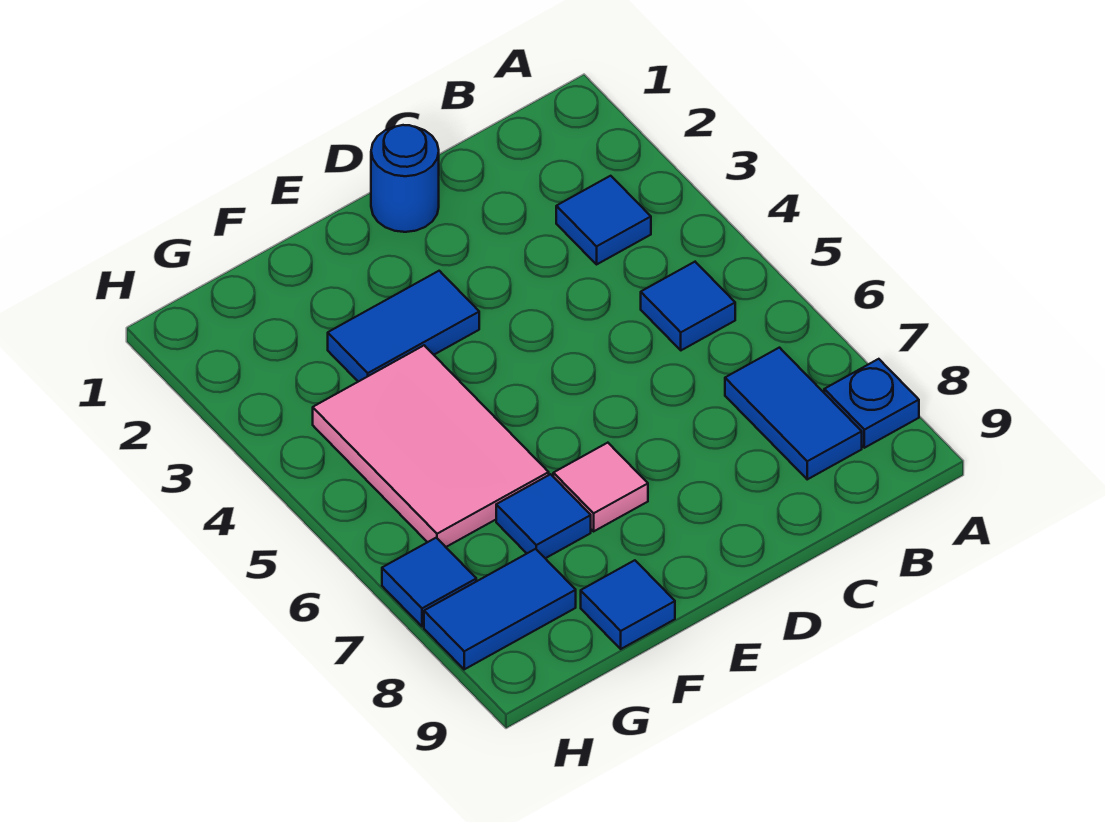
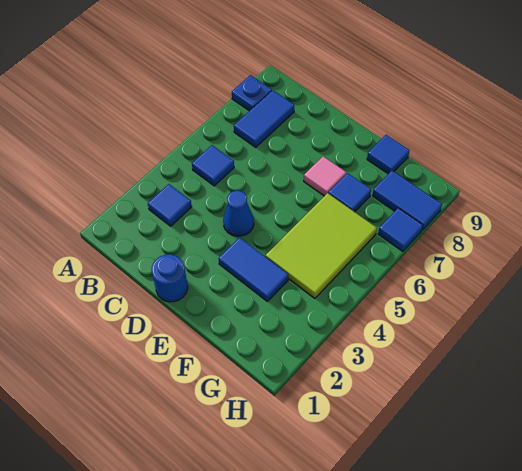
none -> blue cone D4 level 1
pink tile F4:G6 level 1 -> lime tile F4:G6 level 1

